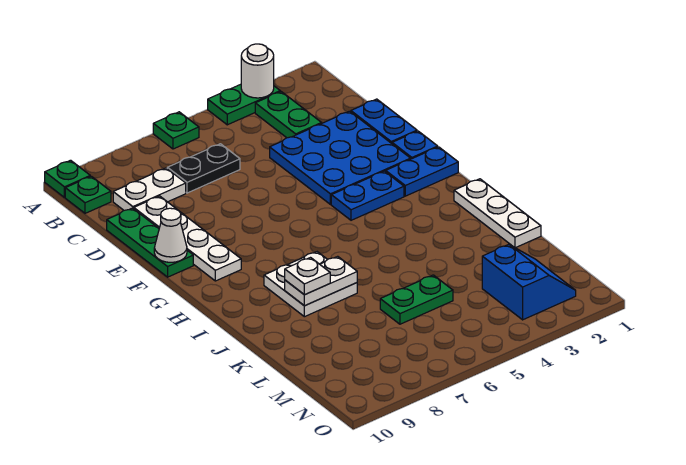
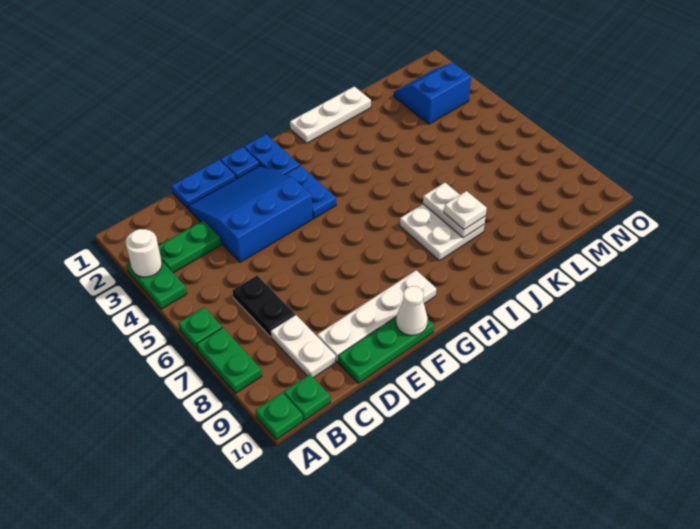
blue plate D2:F4 level 1 -> blue slope D2:F4 level 1 top 4
green plate L5:L6 level 1 -> green plate A7:A8 level 1

